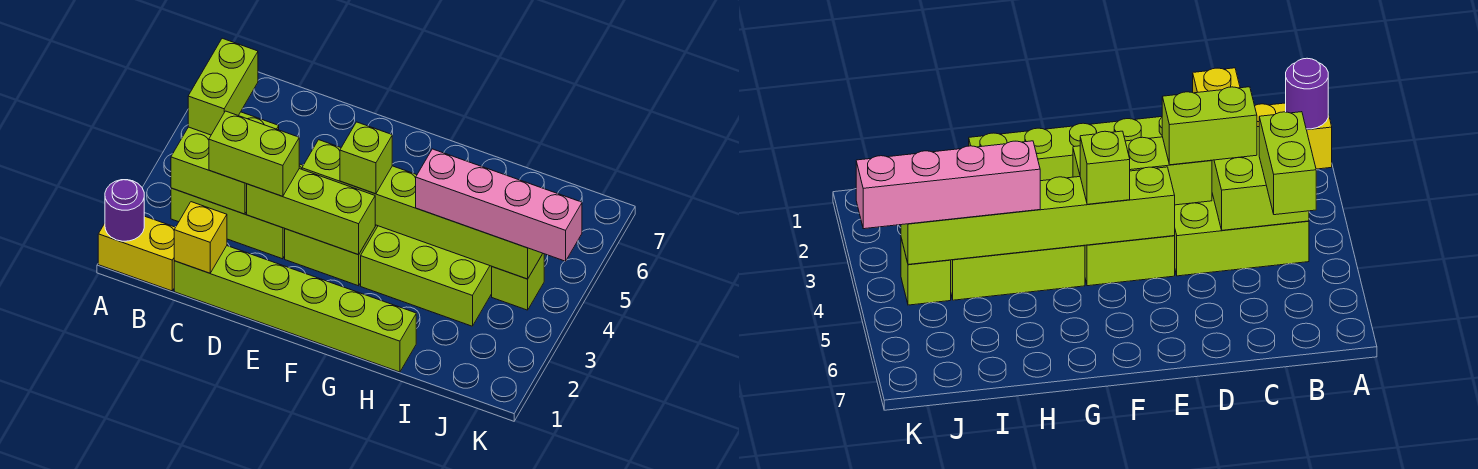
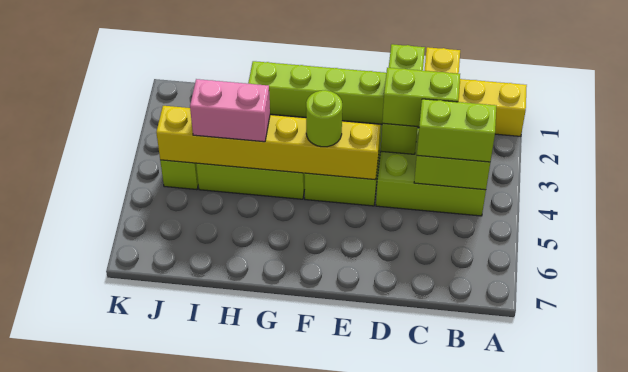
purple round brick A1 level 2 -> none
lime brick B4:B5 level 3 -> lime brick B4:C4 level 3
lime brick D3:F3 level 2 -> lime brick D1:D3 level 2
lime brick E4:J4 level 2 -> yellow brick E4:J4 level 2
lime brick F4 level 3 -> lime round brick F4 level 3
pink brick H4:K4 level 3 -> pink brick H4:I4 level 3

